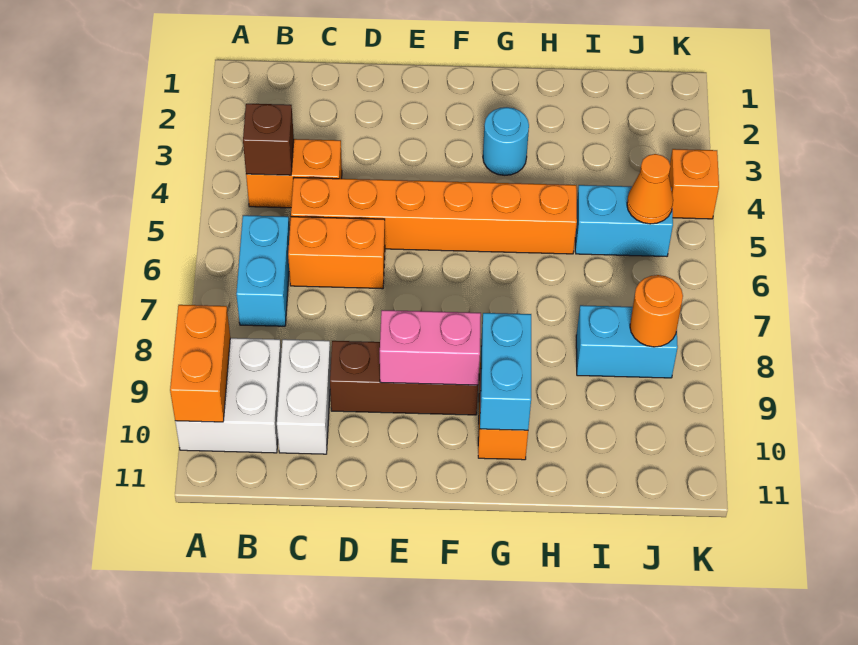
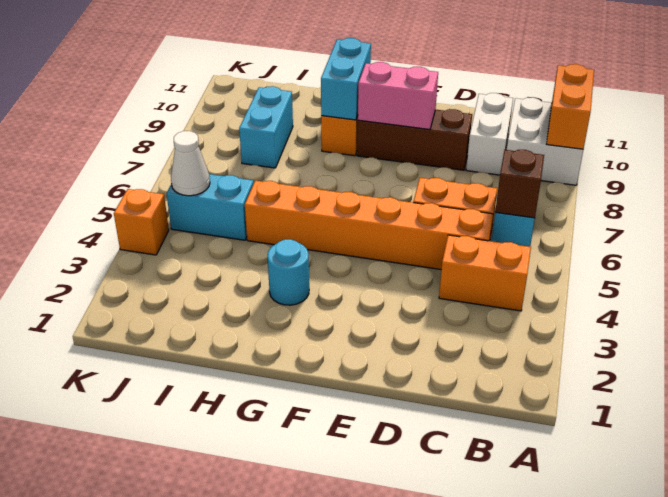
brown brick B4 level 2 -> brown brick B6 level 2
cyan brick I8:J8 level 1 -> cyan brick I8:I9 level 1
orange cone J5 level 2 -> white cone J5 level 2
orange round brick J8 level 2 -> none

